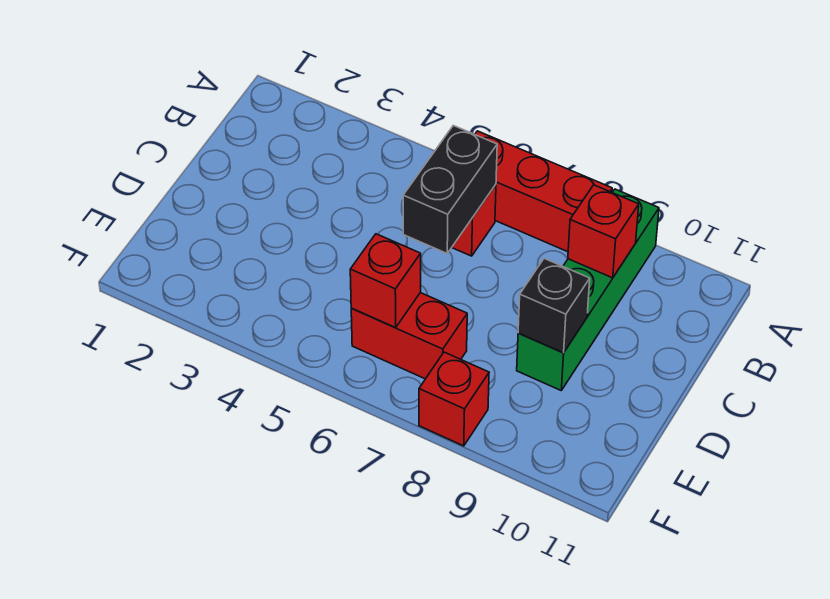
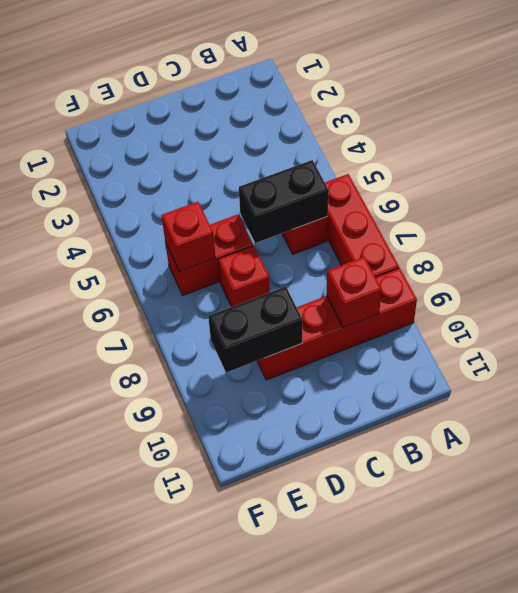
green brick A9:D9 level 1 -> red brick A9:D9 level 1
black brick D9 level 2 -> black brick D9:E9 level 2
red brick E6:E7 level 1 -> red brick D6:E6 level 1
red brick F8 level 1 -> red brick D7 level 1

